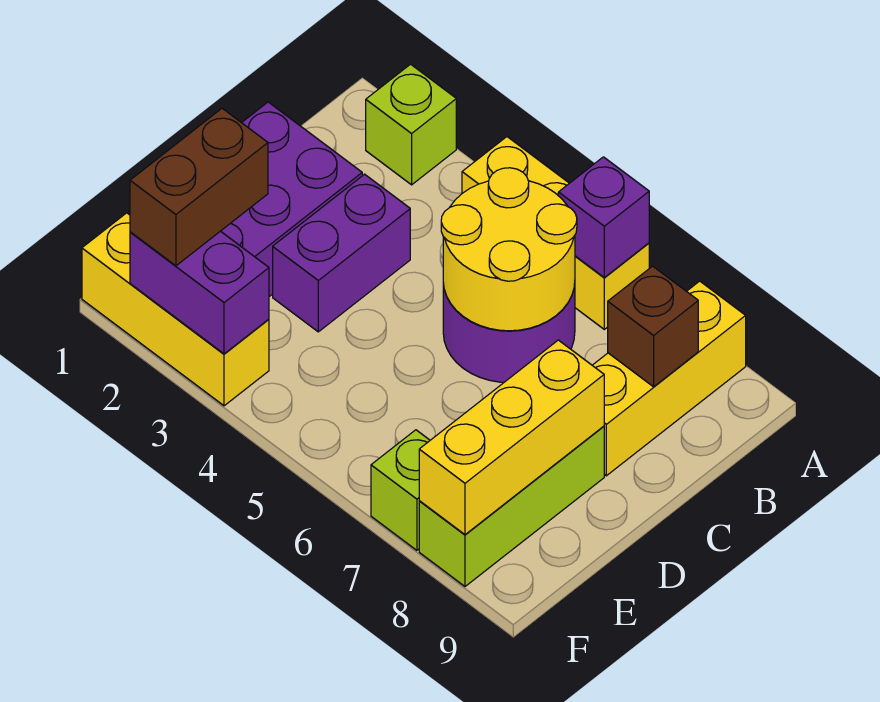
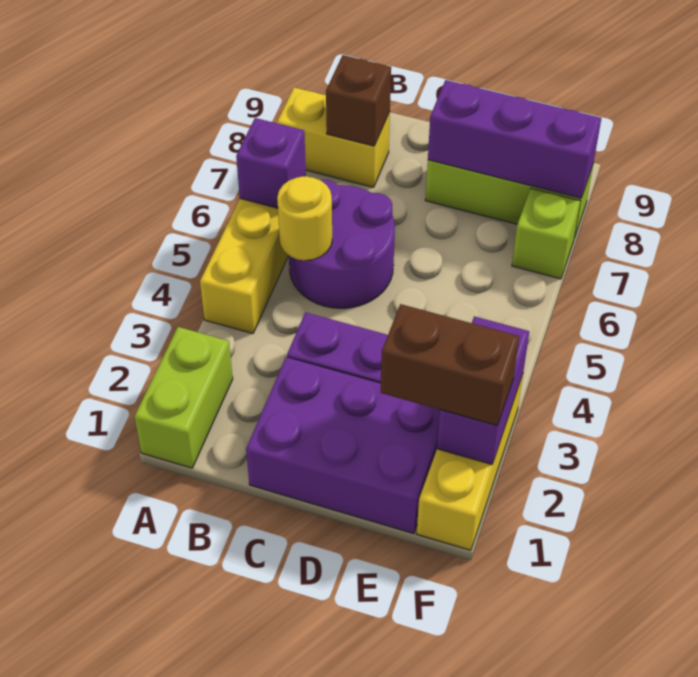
lime brick A2 level 1 -> lime brick A1:A2 level 1
yellow brick A8:C8 level 1 -> yellow brick A8:B8 level 1
yellow round brick B5:C6 level 2 -> yellow round brick B5 level 2
yellow brick D8:F8 level 2 -> purple brick D8:F8 level 2

